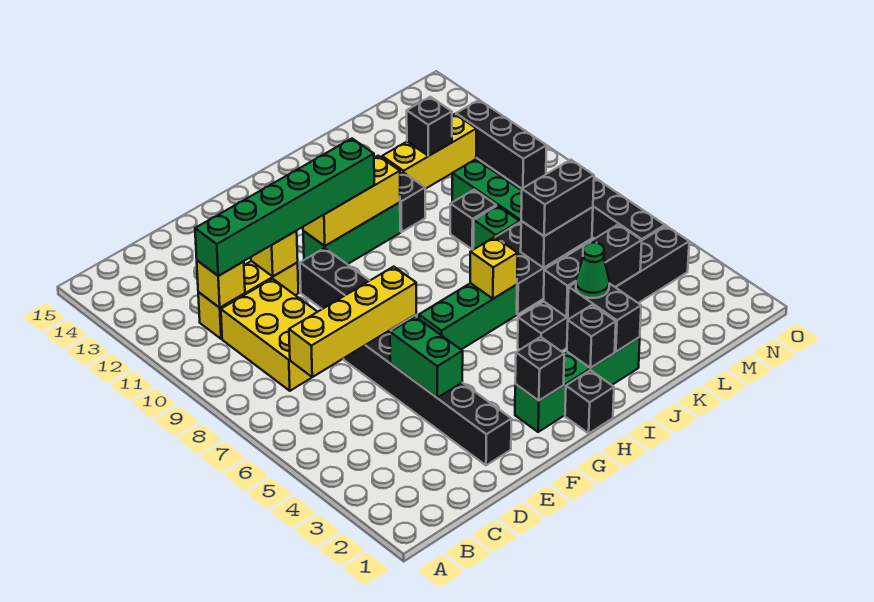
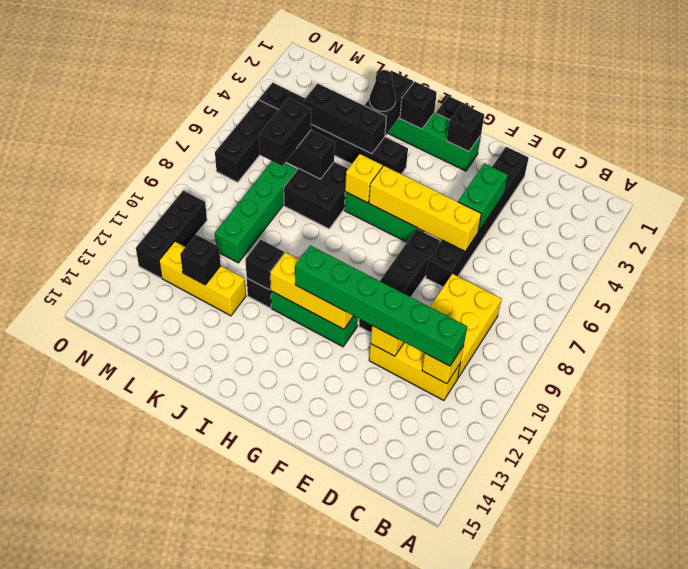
yellow brick C7:F7 level 2 -> yellow brick E6:H6 level 2
green cone J3 level 3 -> black cone J3 level 3
black brick K6:L6 level 3 -> black brick L6:L7 level 3
green brick K8 level 1 -> none
black brick K9 level 1 -> black brick J11 level 2

